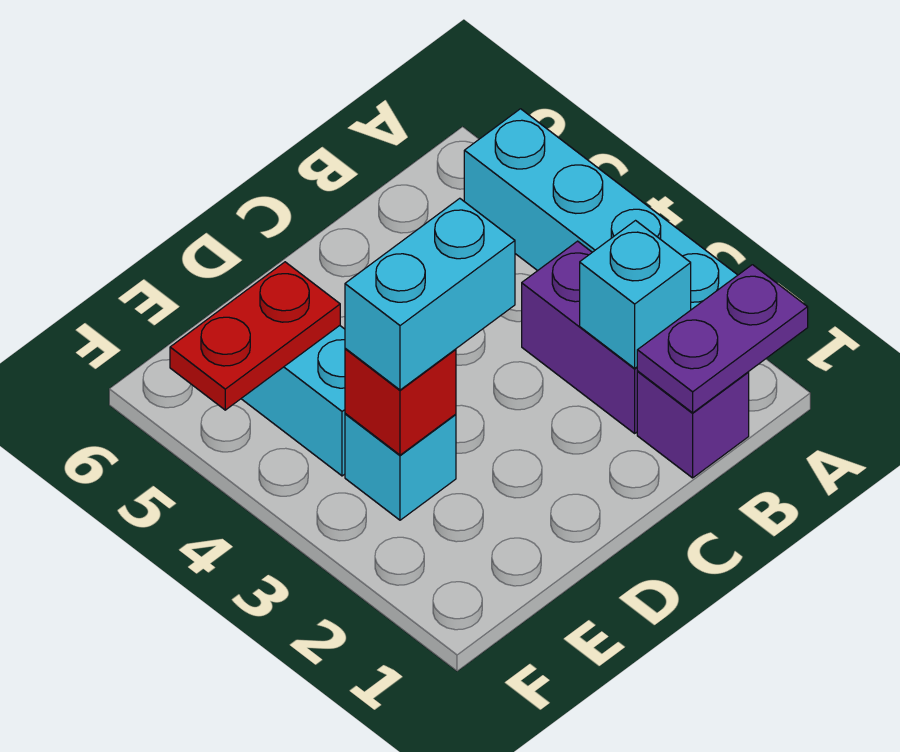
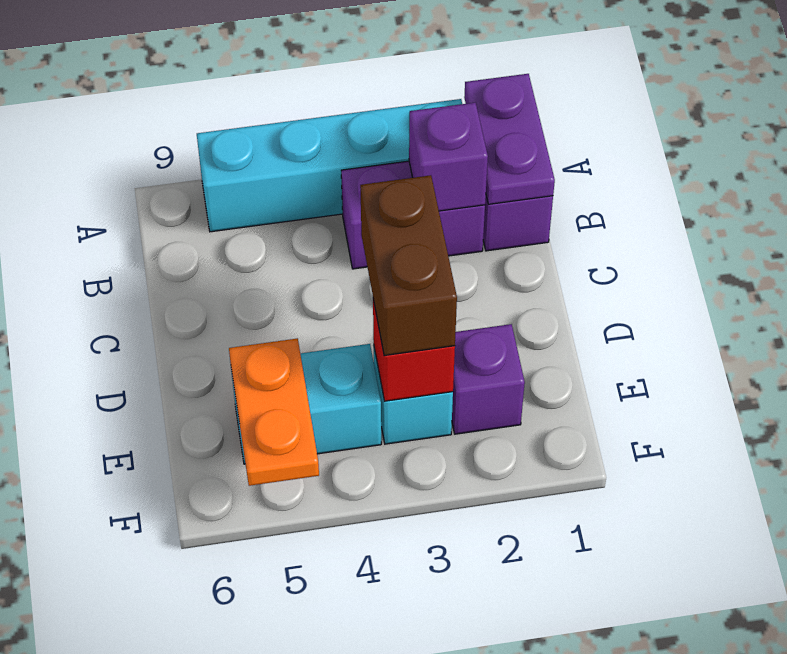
cyan brick B2 level 2 -> purple brick B2 level 2
cyan brick D3:E3 level 3 -> brown brick D3:E3 level 3
none -> purple brick E2 level 1
red plate E5:F5 level 2 -> orange plate E5:F5 level 2

